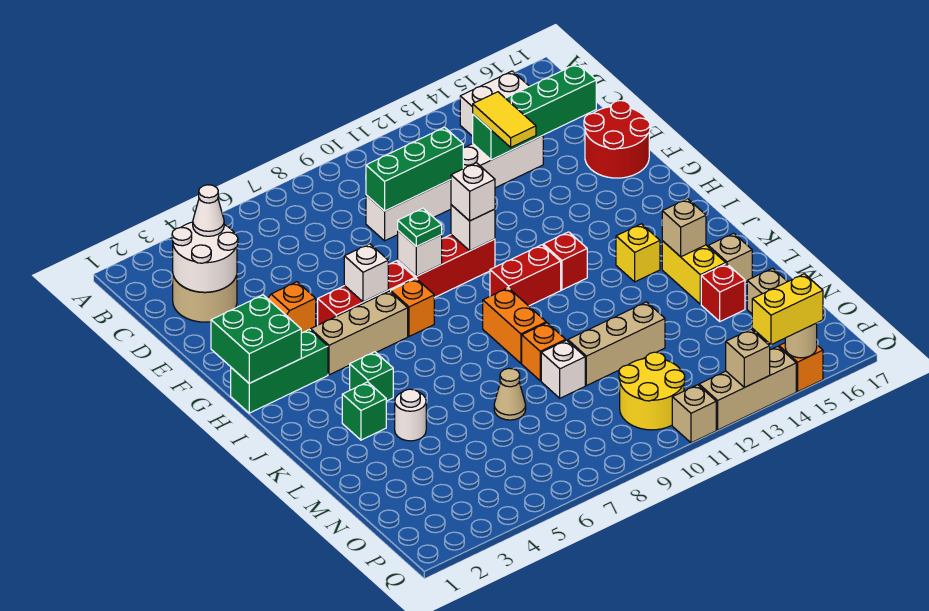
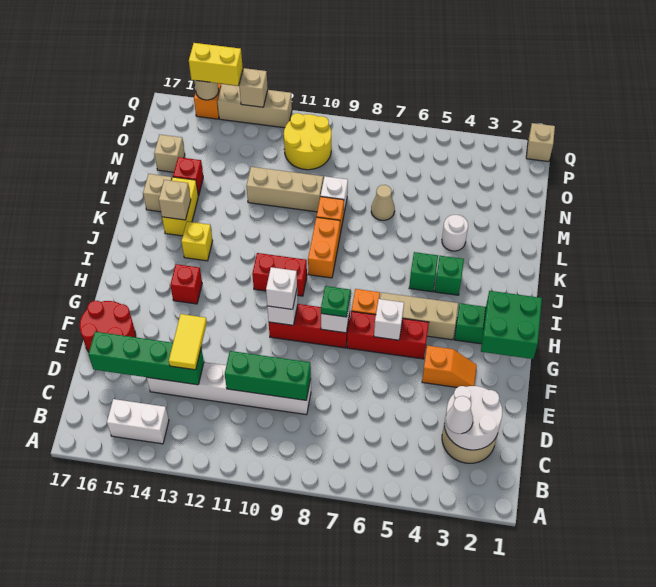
red brick I12 level 1 -> red brick H14 level 1
green brick K3 level 1 -> green brick J5 level 1
tan brick Q11 level 1 -> tan brick Q1 level 1

